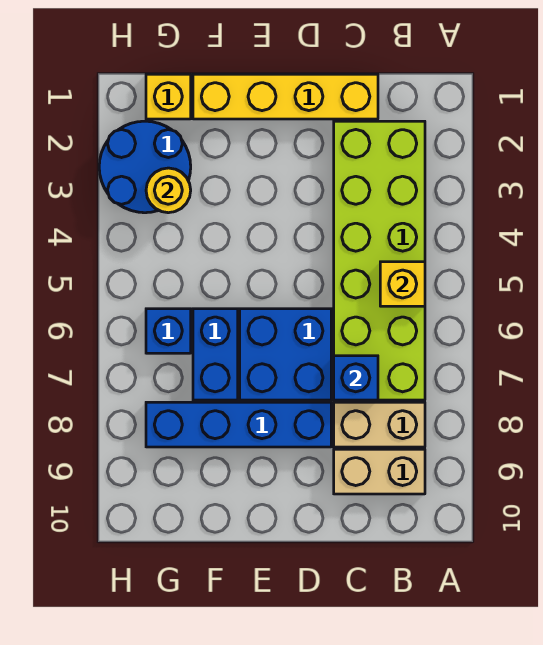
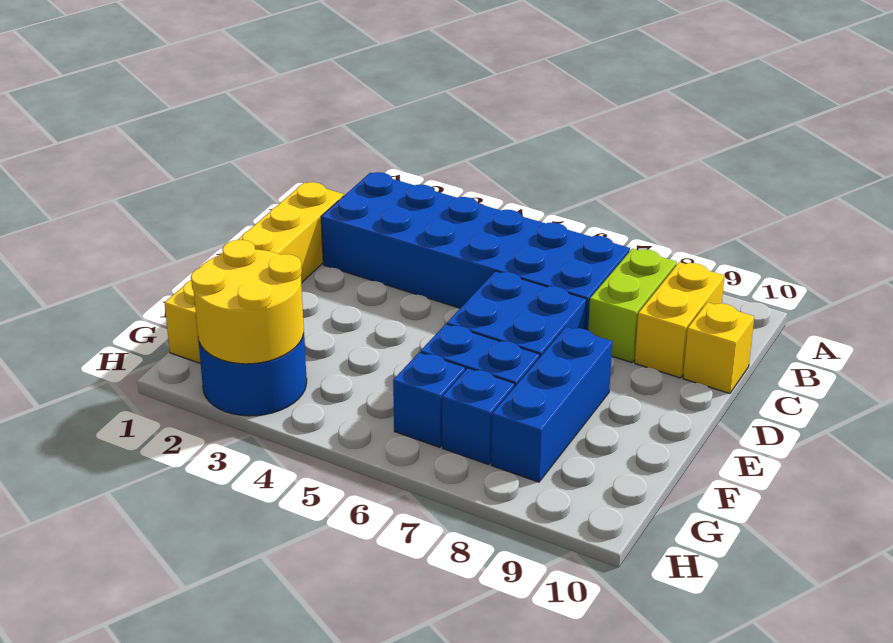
lime brick B2:C7 level 1 -> blue brick B2:C7 level 1
yellow brick B5 level 2 -> yellow brick C10 level 1
tan brick B8:C8 level 1 -> lime brick B8:C8 level 1
tan brick B9:C9 level 1 -> yellow brick B9:C9 level 1
blue brick C7 level 2 -> blue brick G7 level 1
blue brick D8:G8 level 1 -> blue brick E8:G8 level 1
yellow round brick G3 level 2 -> yellow round brick G2:H3 level 2

